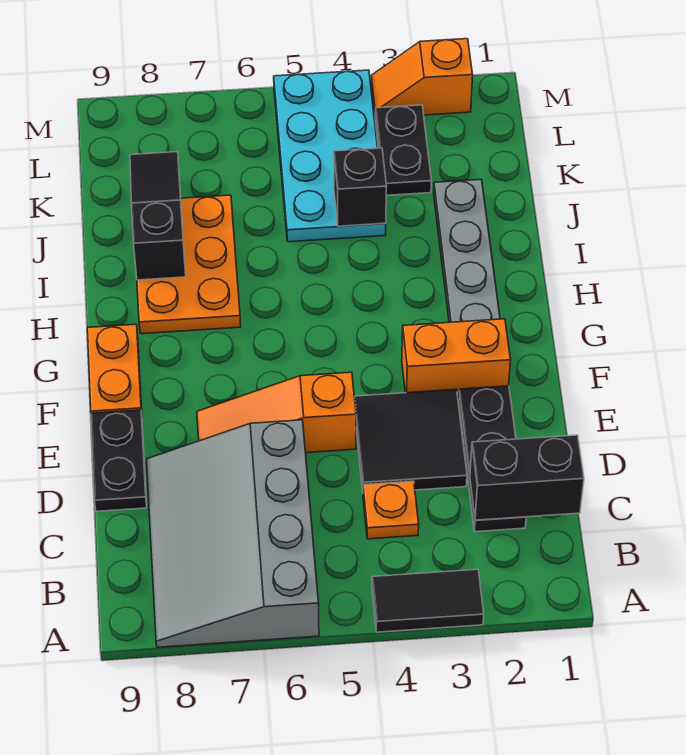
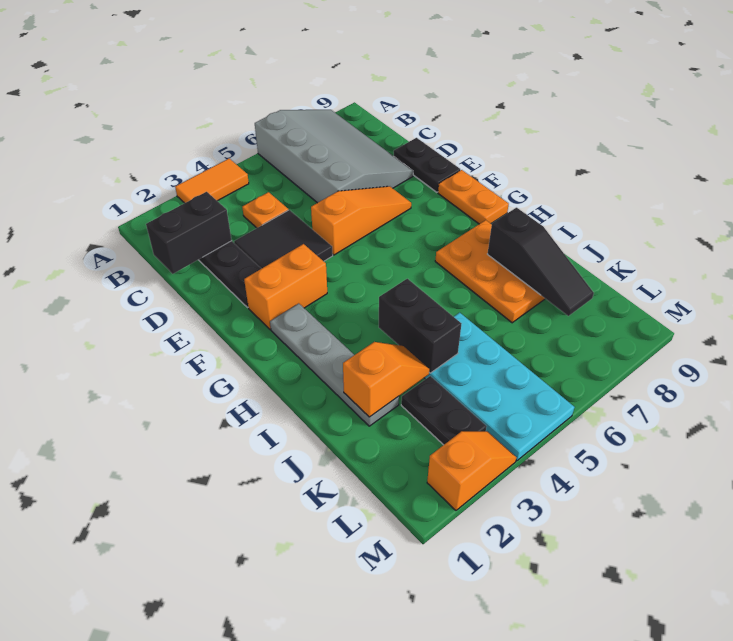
black tile A3:A4 level 1 -> orange tile A3:A4 level 1
none -> orange slope J2:J3 level 2 top 2
black brick J4 level 2 -> black brick I4:J4 level 2

